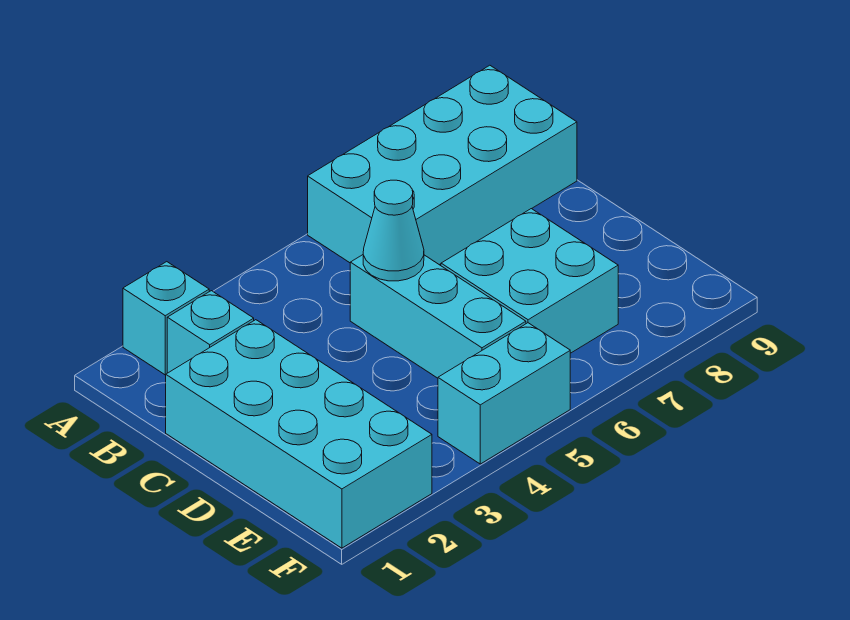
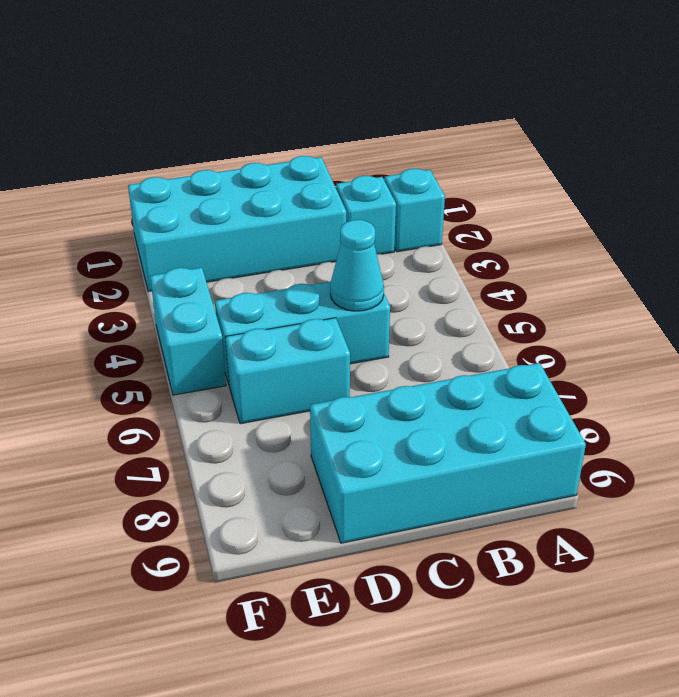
cyan brick A6:B9 level 1 -> cyan brick A8:D9 level 1
cyan brick D6:E7 level 1 -> cyan brick D6:E6 level 1

